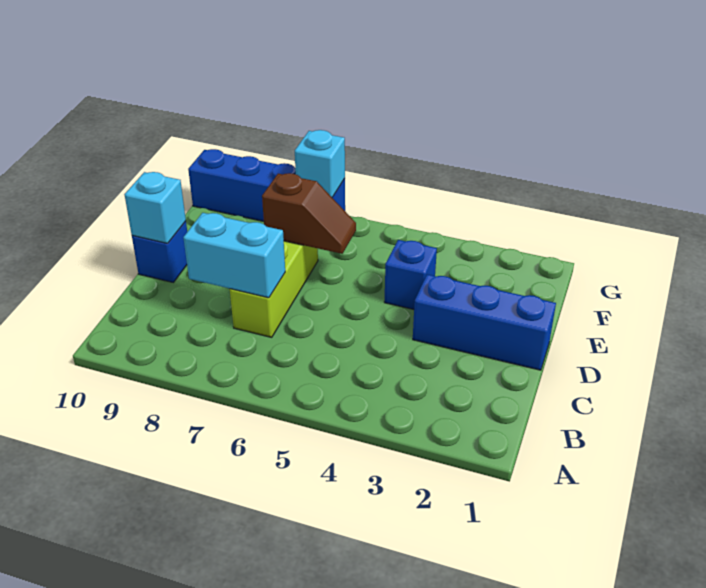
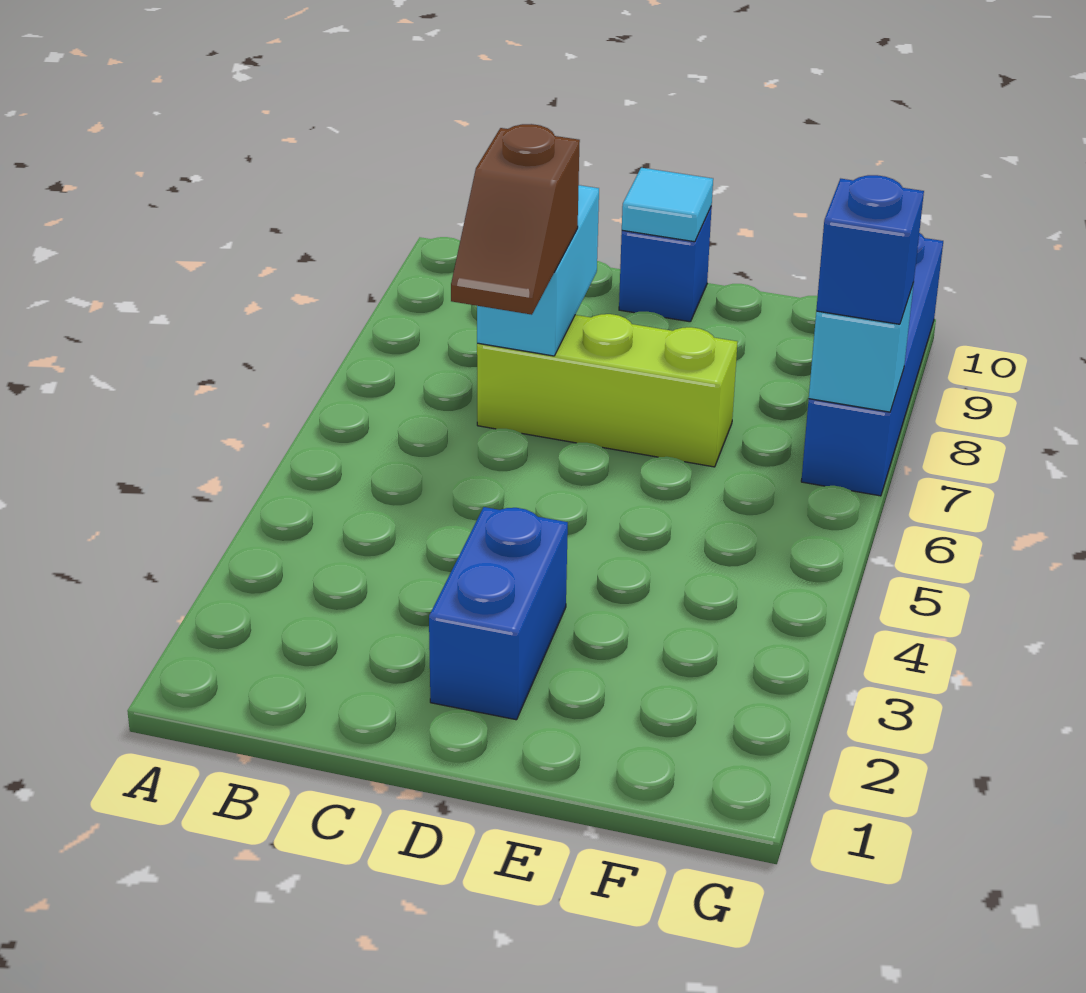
blue brick D1:D3 level 1 -> blue brick D2:D3 level 1
cyan brick D10 level 2 -> cyan tile D10 level 2
blue brick E4 level 1 -> blue brick G7 level 3
brown slope E6:E7 level 2 top 7 -> brown slope C6:C7 level 3 top 7

